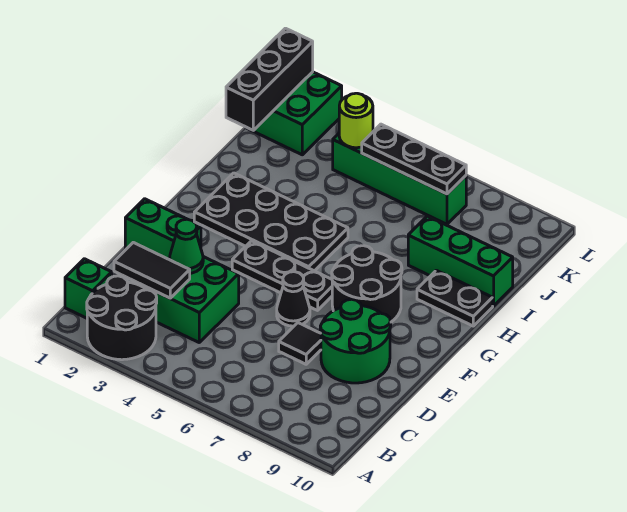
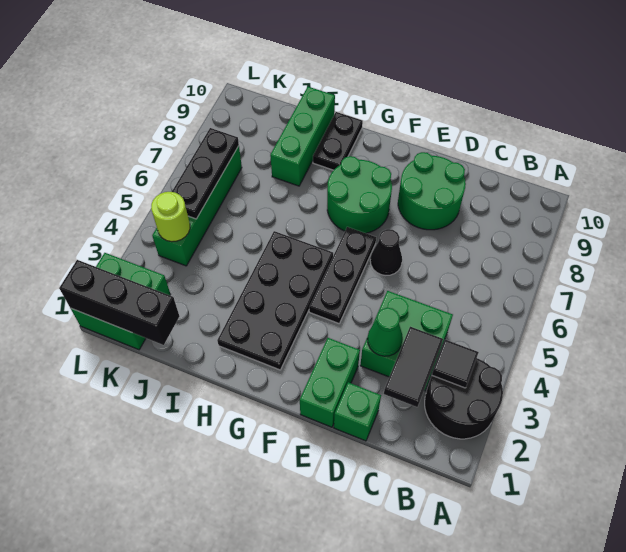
green brick B1 level 1 -> green brick D1 level 1
black tile D7 level 1 -> black tile B3 level 2
black round brick F7:G8 level 1 -> green round brick F7:G8 level 1

